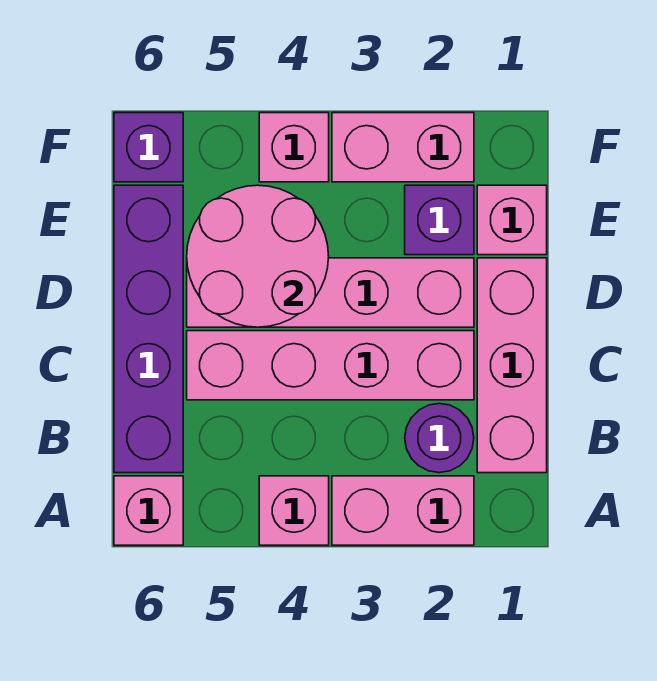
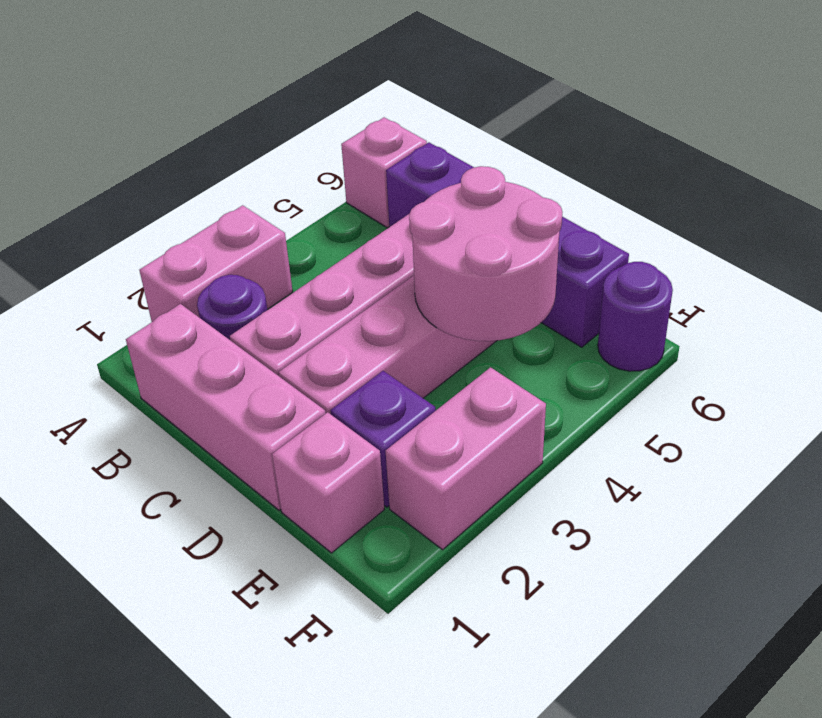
pink brick A4 level 1 -> none
pink brick F4 level 1 -> none
purple brick F6 level 1 -> purple round brick F6 level 1

